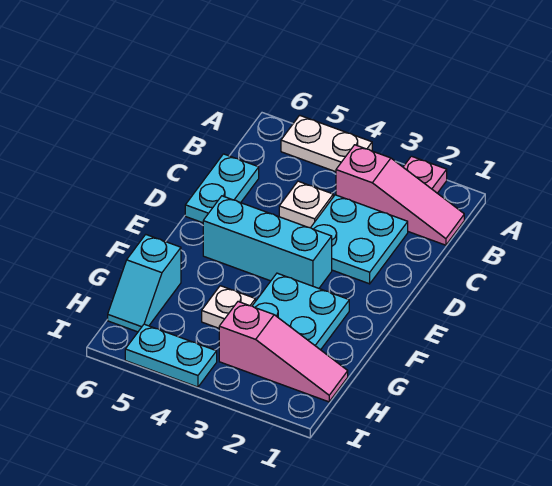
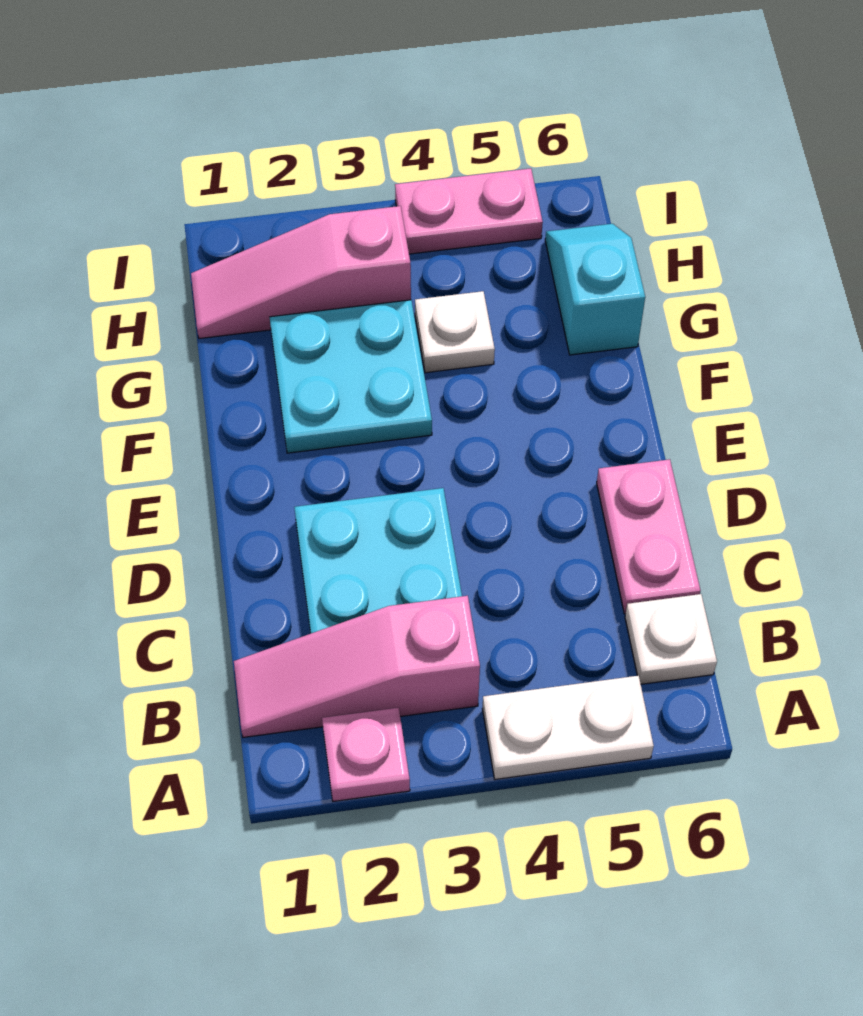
white plate C4 level 1 -> white plate B6 level 1
cyan plate C6:D6 level 1 -> pink plate C6:D6 level 1
cyan brick E3:E5 level 1 -> none
cyan plate I4:I5 level 1 -> pink plate I4:I5 level 1

